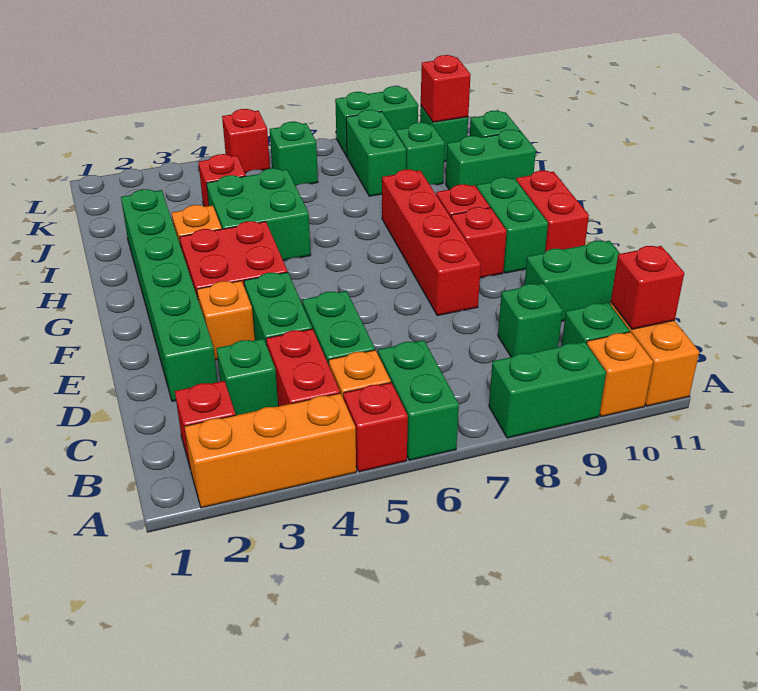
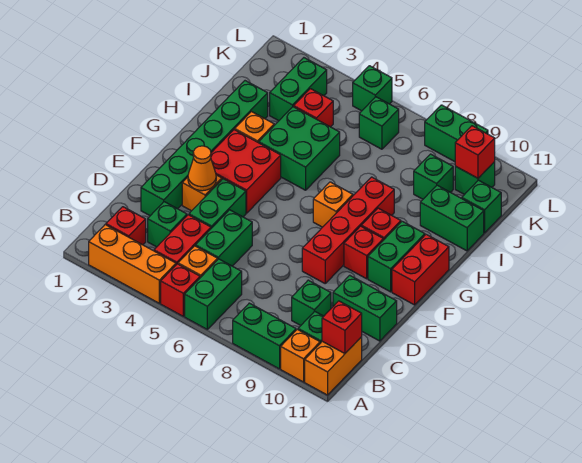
none -> orange cone E3 level 2
none -> orange brick G7 level 1
green brick J8:K8 level 1 -> green brick J3:K3 level 1
red brick L5 level 1 -> green brick L5 level 1

